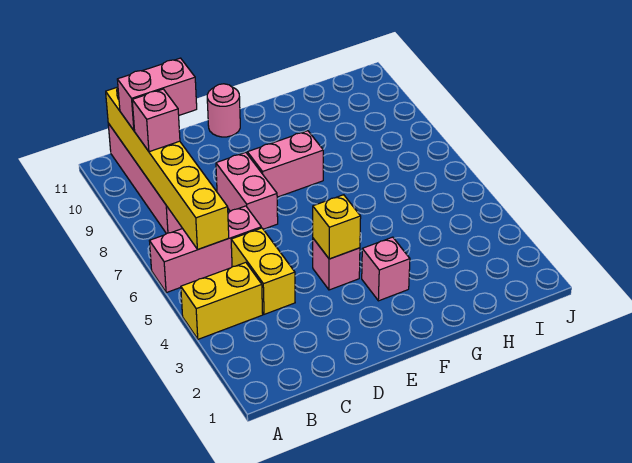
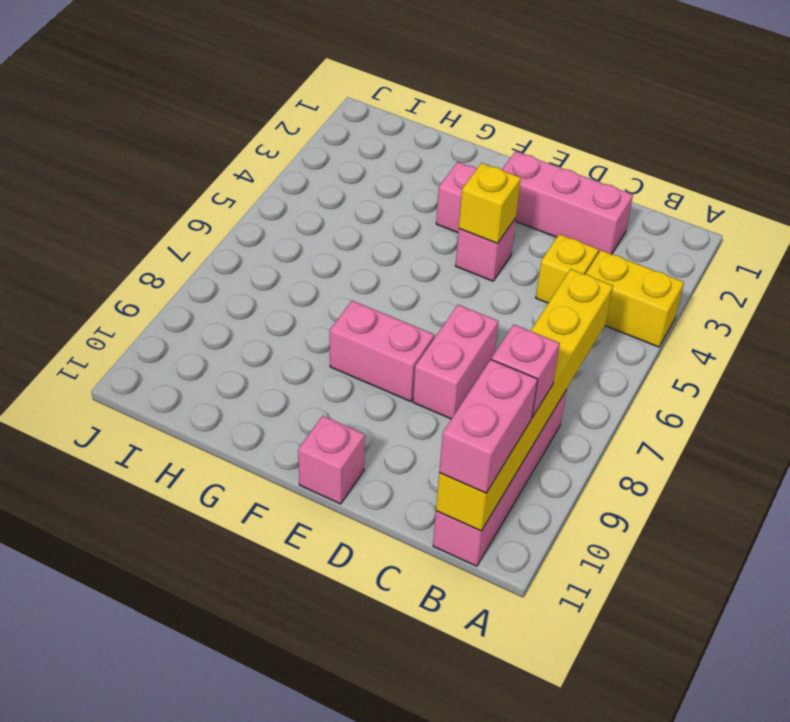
pink brick A6:C6 level 1 -> pink brick C2:E2 level 1
pink brick B10:C10 level 3 -> pink brick B10:B11 level 3
yellow brick C4:C5 level 1 -> yellow brick C4 level 1
pink round brick E11 level 1 -> pink brick E11 level 1

